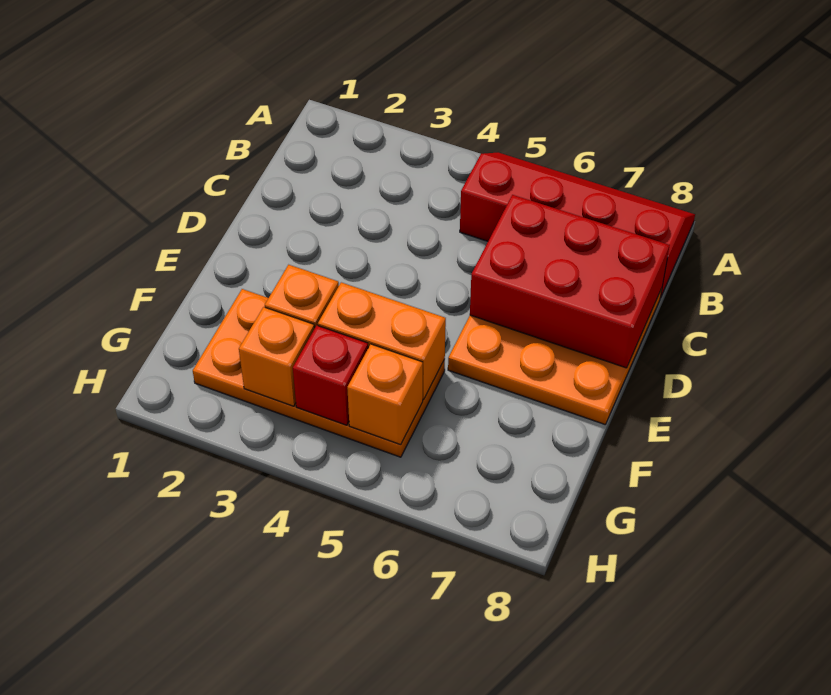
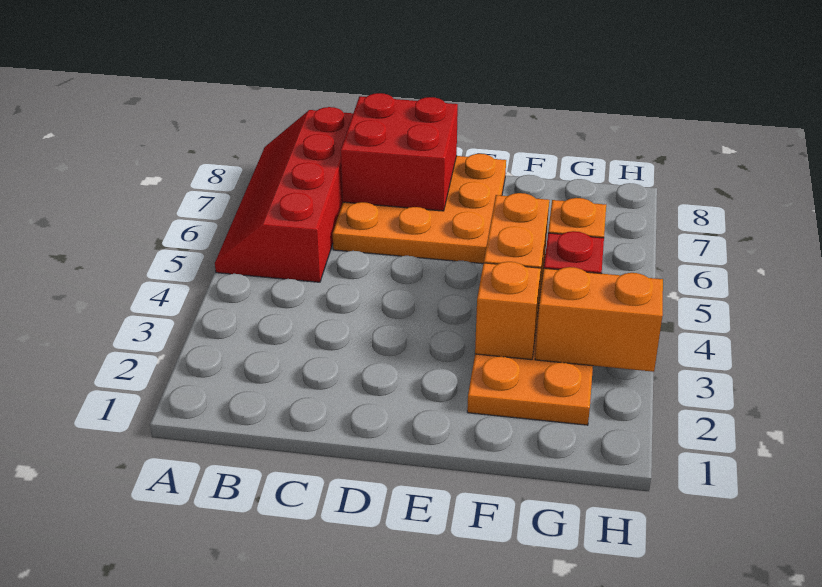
red brick C6:D8 level 2 -> red brick C7:D8 level 2
orange brick G3 level 2 -> orange brick G3:H3 level 2

